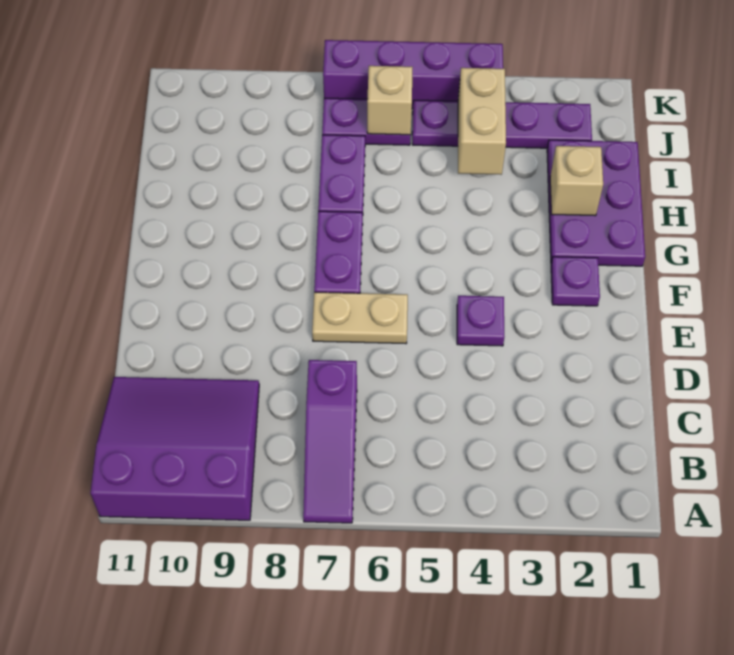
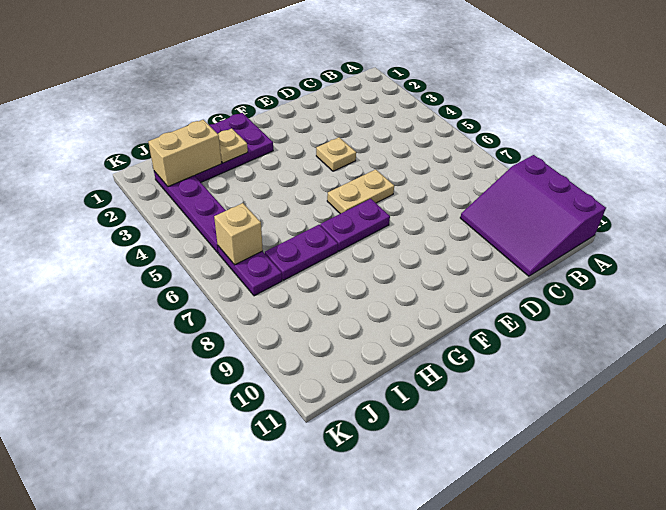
purple slope A7:C7 level 1 top C -> none
purple plate E4 level 1 -> tan plate E4 level 1
tan plate E6:E7 level 1 -> tan plate E6:F6 level 1
purple plate F2 level 1 -> none
tan brick H2 level 2 -> tan plate H2 level 2
tan brick I4:J4 level 2 -> tan brick I2:J2 level 2
purple brick K4:K7 level 1 -> none

